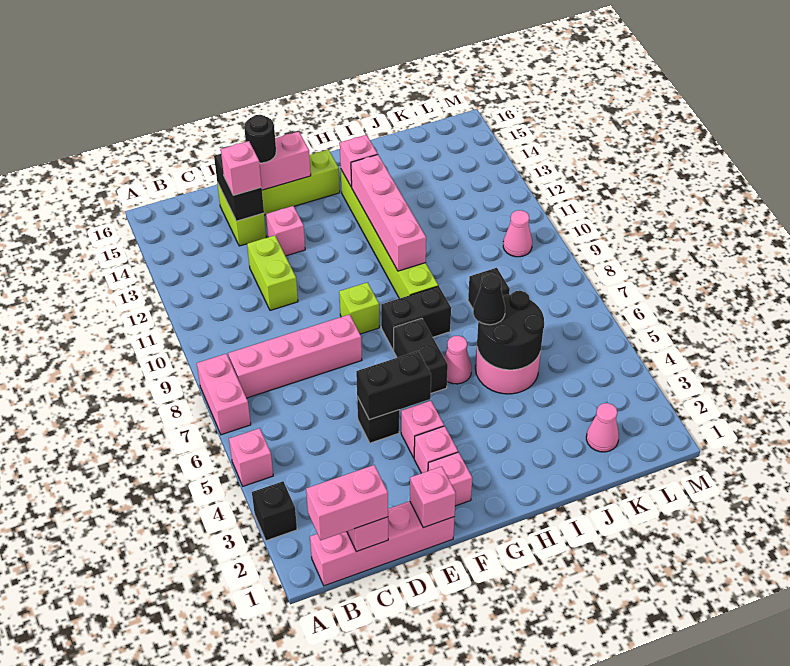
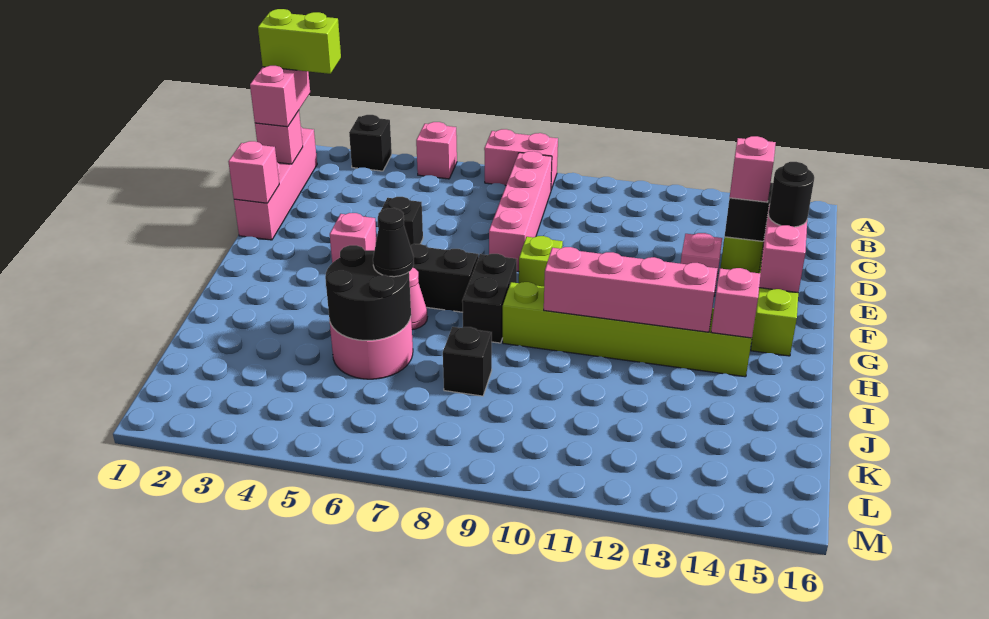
lime brick D11:D12 level 1 -> lime brick B1:B2 level 4
black brick E5:F5 level 2 -> none
pink brick F2 level 1 -> none
pink brick F3 level 1 -> none
pink cone K2 level 1 -> none
pink cone L10 level 1 -> none

